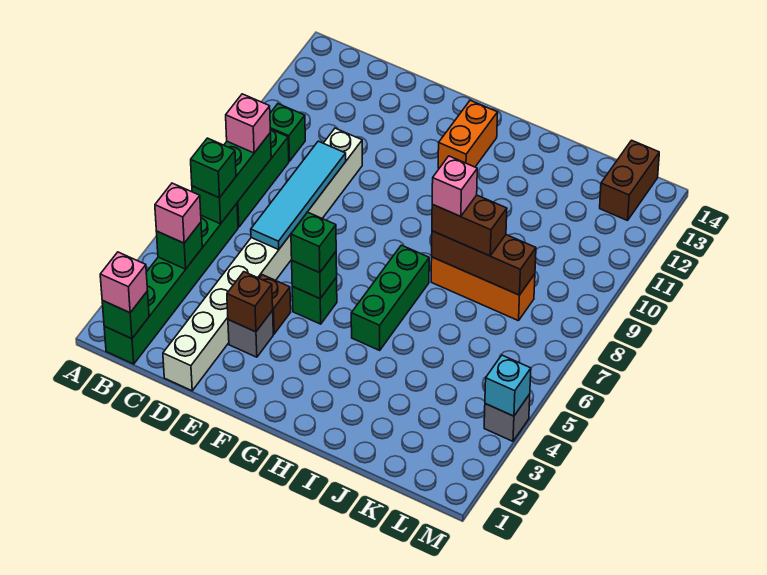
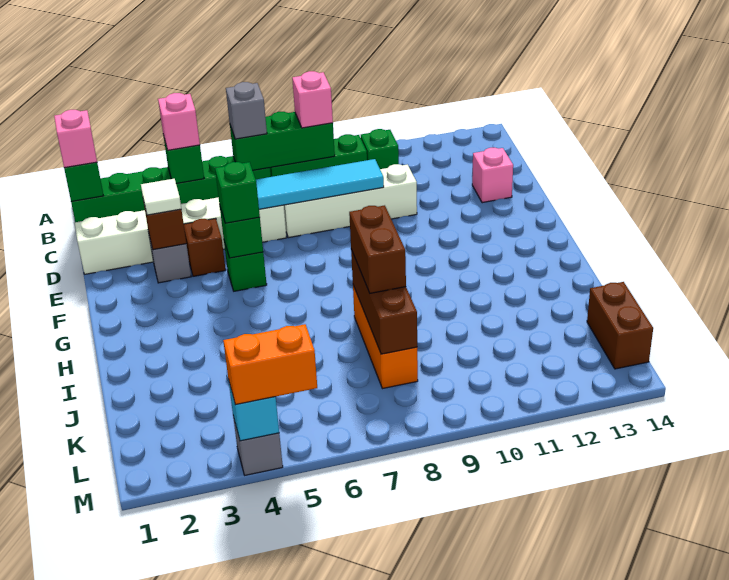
green brick B6 level 3 -> grey brick B6 level 3
none -> white tile E3 level 3
orange brick G12:G13 level 1 -> orange brick M4:M5 level 3
green brick H5:H7 level 1 -> none
pink brick I8 level 4 -> pink brick D13 level 1
brown brick L13:L14 level 1 -> brown brick K14:L14 level 1

